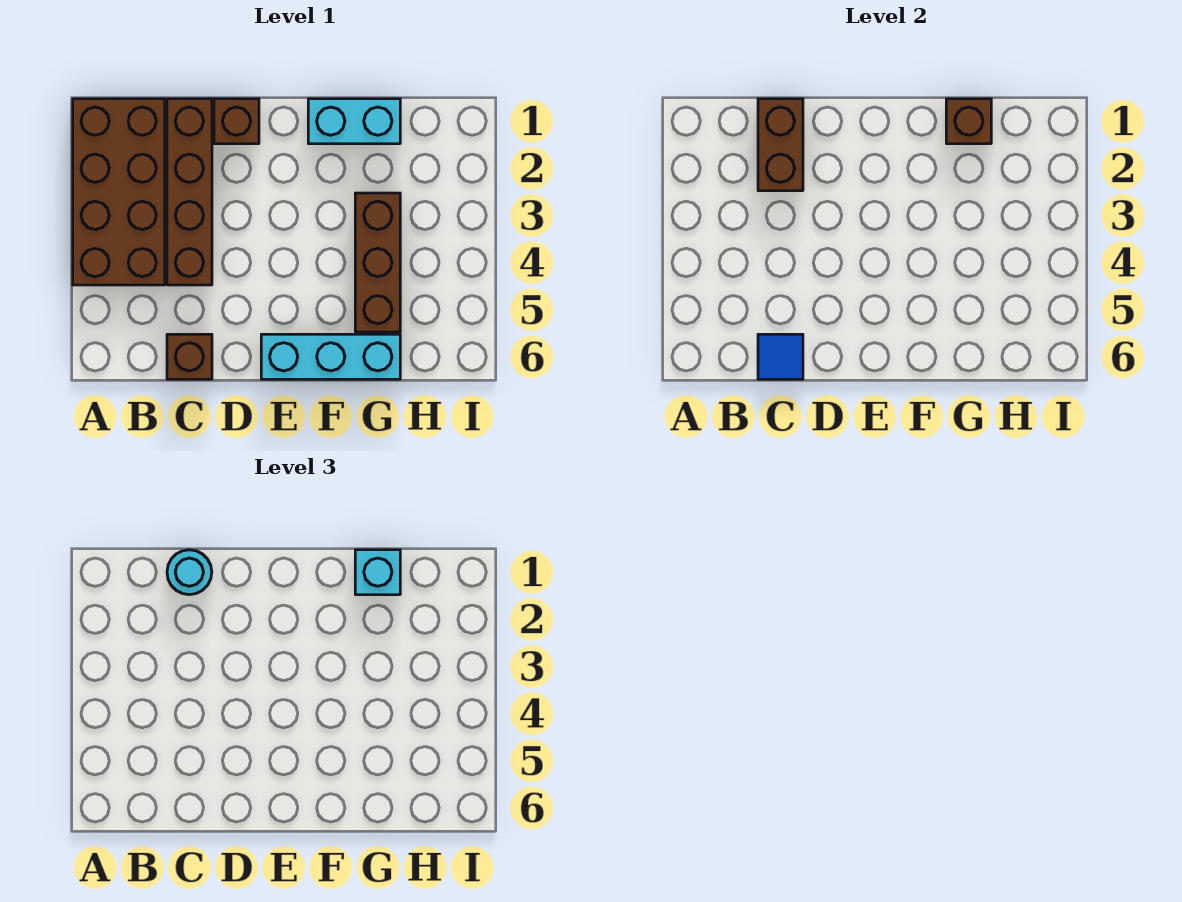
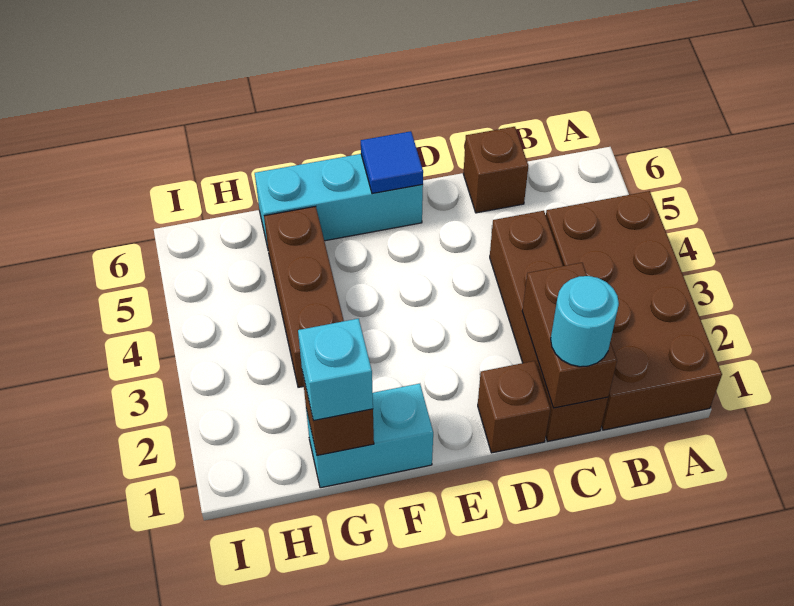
blue tile C6 level 2 -> blue tile E6 level 2

